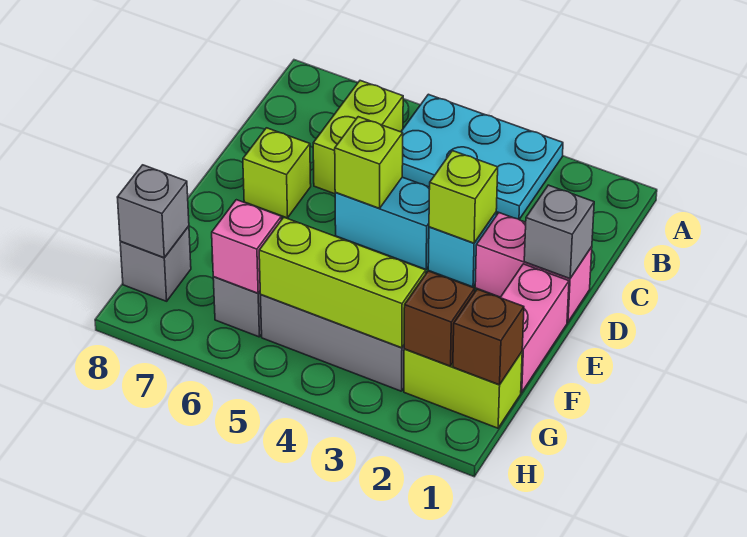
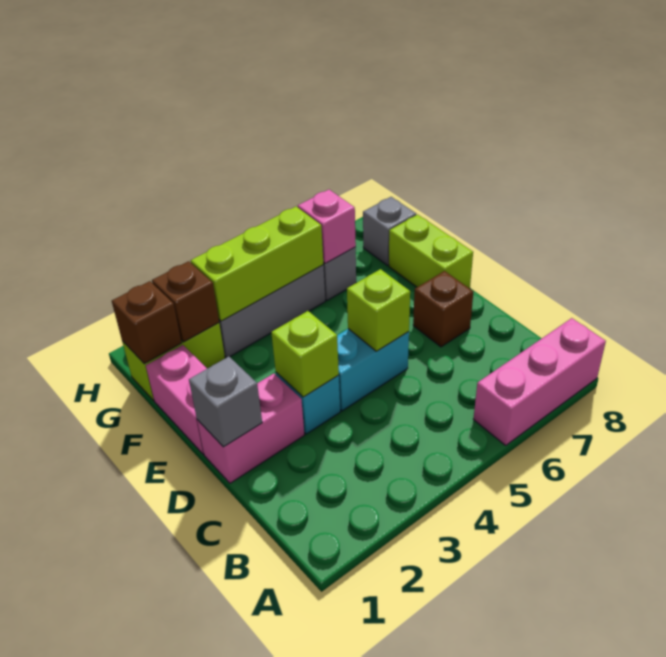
cyan plate A3:B5 level 1 -> none
none -> pink brick A6:A8 level 1
lime brick B6:C6 level 1 -> lime brick E8:F8 level 1
lime brick D7 level 1 -> brown brick D7 level 1
grey brick G8 level 2 -> none

